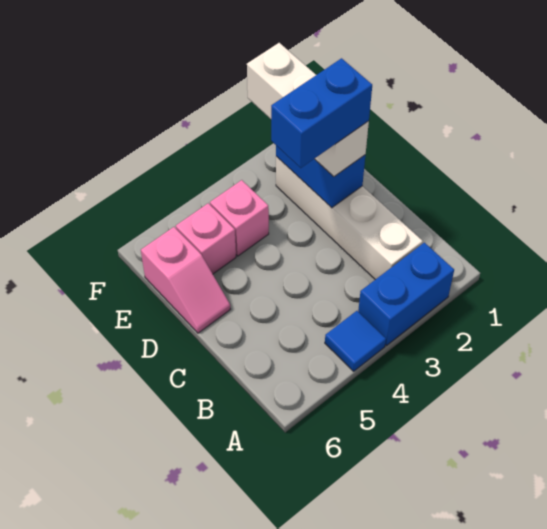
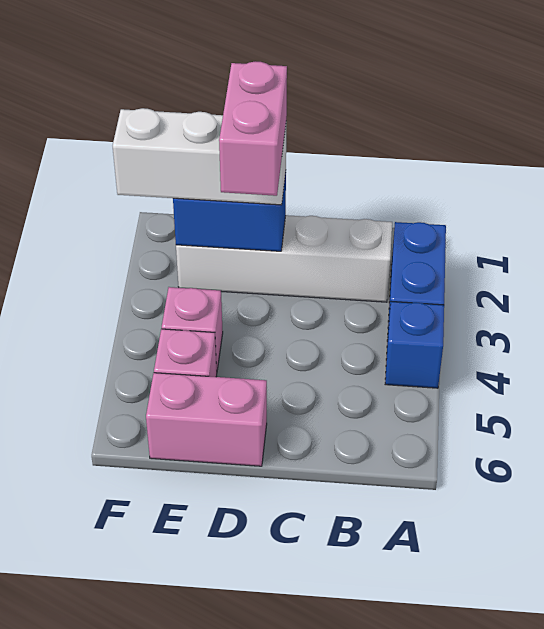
blue tile A4 level 1 -> blue brick A4 level 1
blue brick D2:D3 level 4 -> pink brick D2:D3 level 4
pink slope D6:E6 level 1 top E -> pink brick D6:E6 level 1

